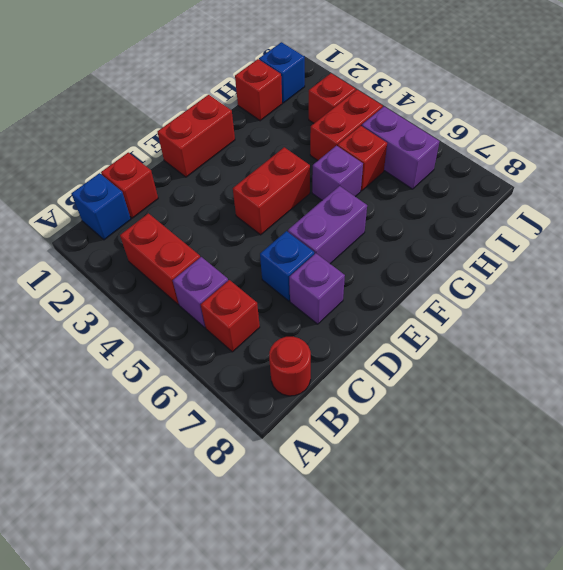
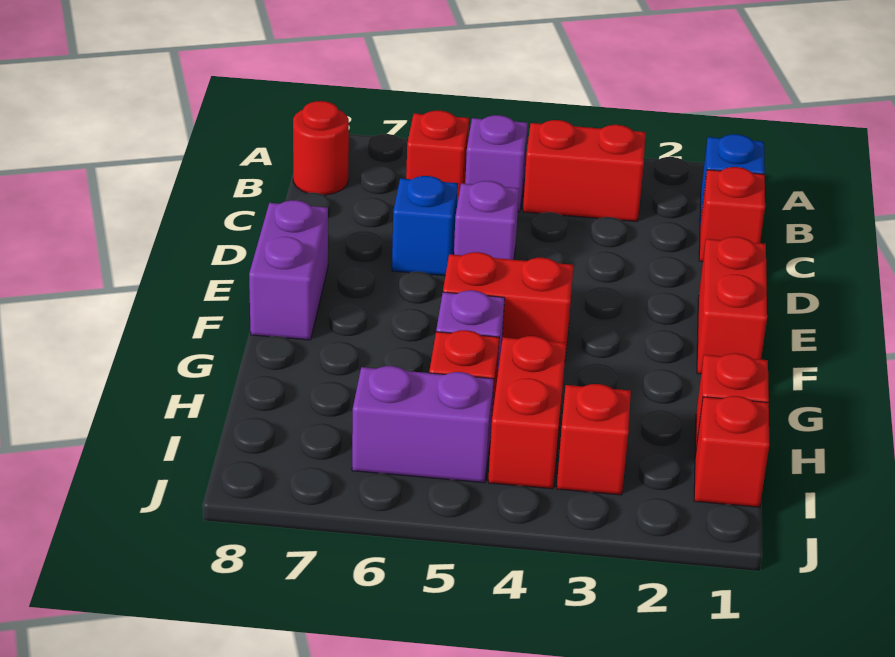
purple brick D7 level 1 -> purple brick D5 level 1
red brick E4:F4 level 1 -> red brick F4:F5 level 1
purple brick E6:F6 level 1 -> purple brick E8:F8 level 1
blue brick I1 level 1 -> red brick I1 level 1

